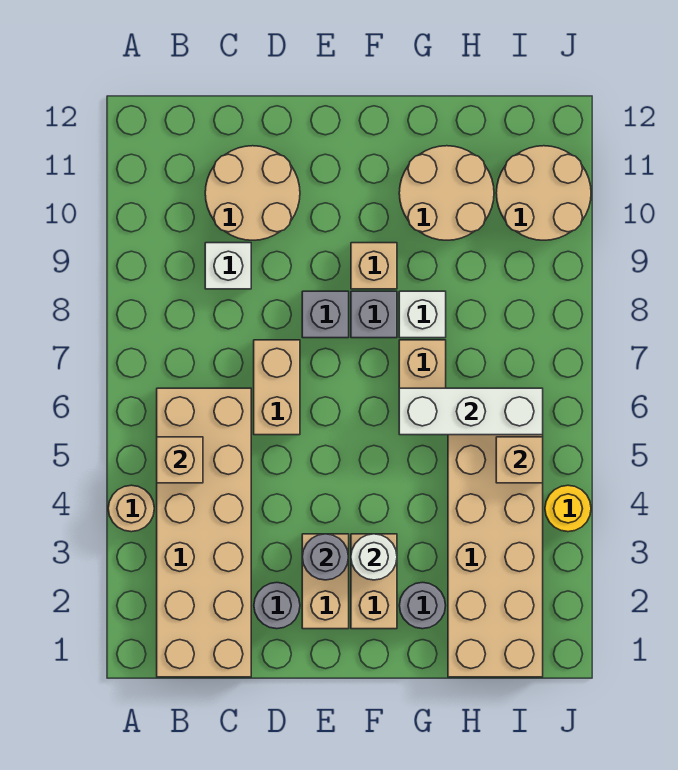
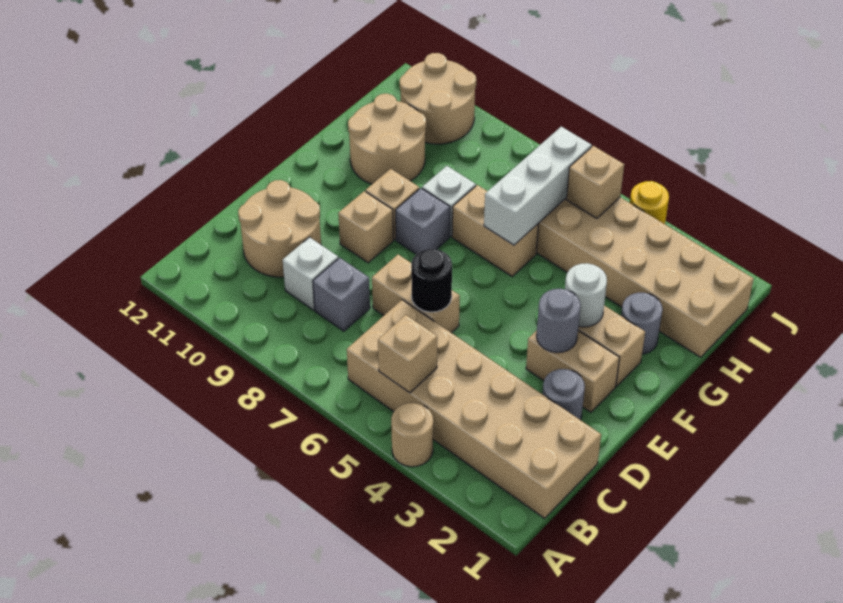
none -> black round brick D6 level 2
grey brick E8 level 1 -> grey brick C8 level 1
none -> tan brick E9 level 1

